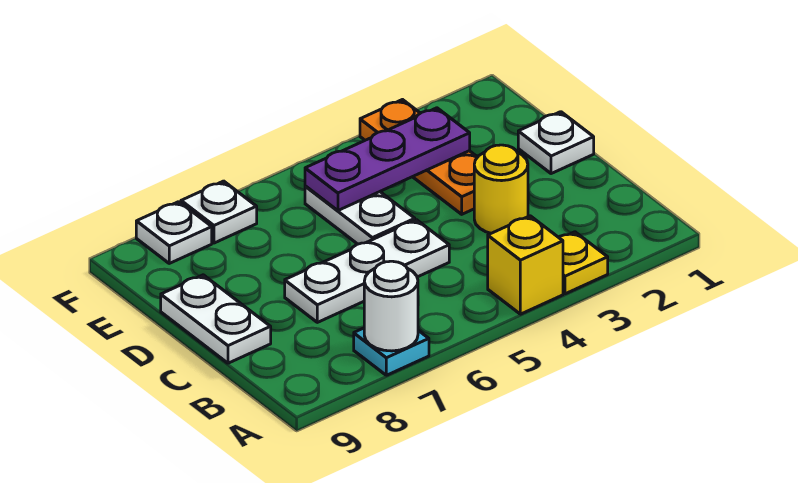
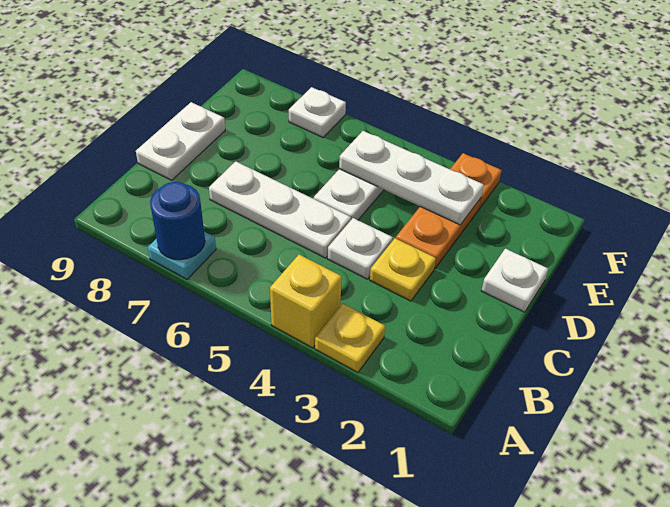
white round brick A7 level 2 -> blue round brick A7 level 2
yellow round brick C3 level 1 -> yellow plate C3 level 1
purple plate E3:E5 level 2 -> white plate E3:E5 level 2
white plate F8 level 1 -> white plate C4 level 1

